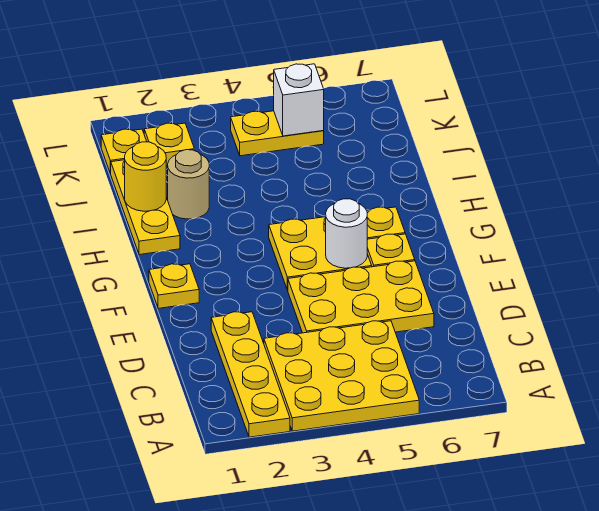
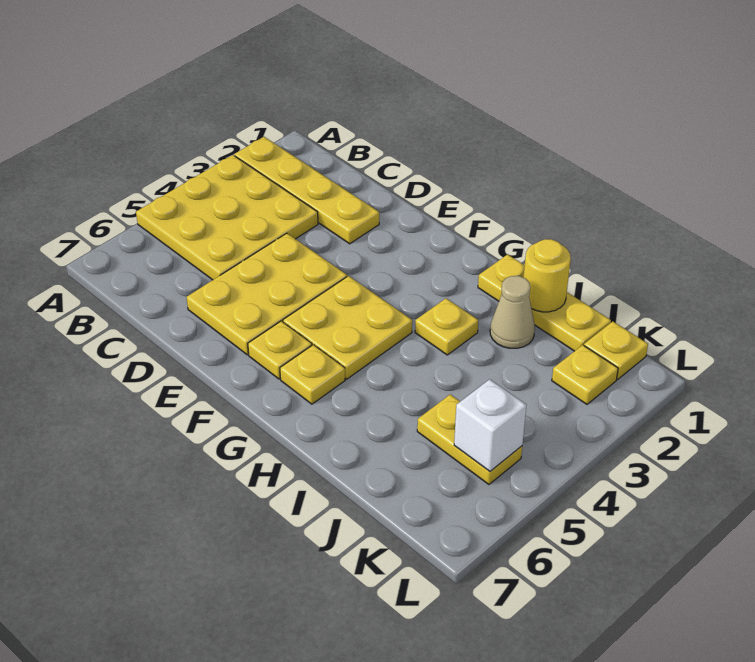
yellow plate F1 level 1 -> yellow plate H3 level 1
white round brick F5 level 2 -> none
tan round brick I2 level 1 -> tan cone I2 level 1
yellow plate K4:K5 level 1 -> yellow plate J5:K5 level 1

